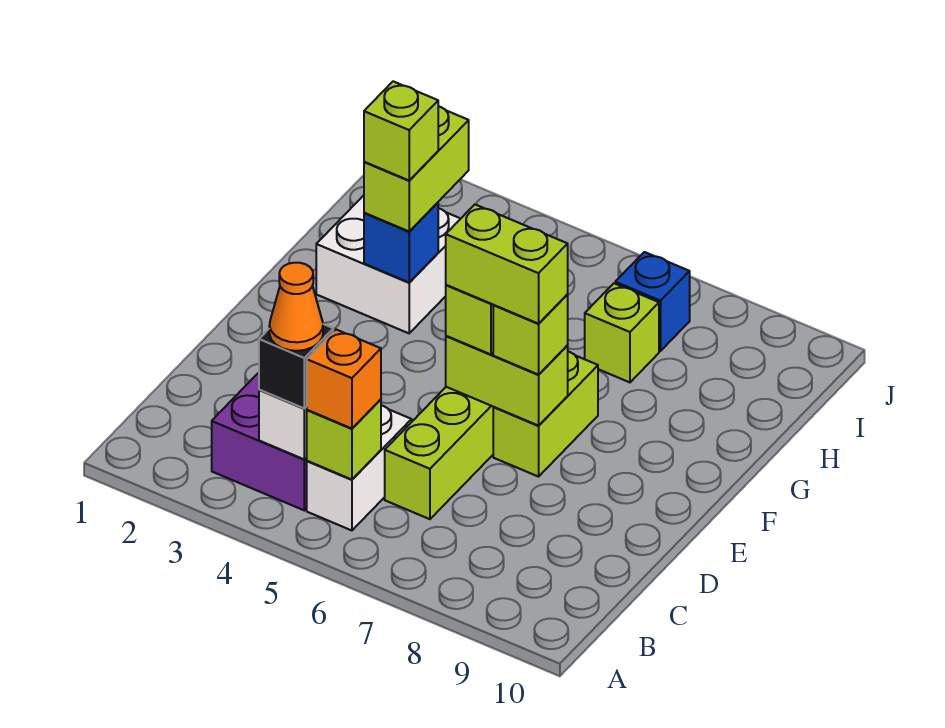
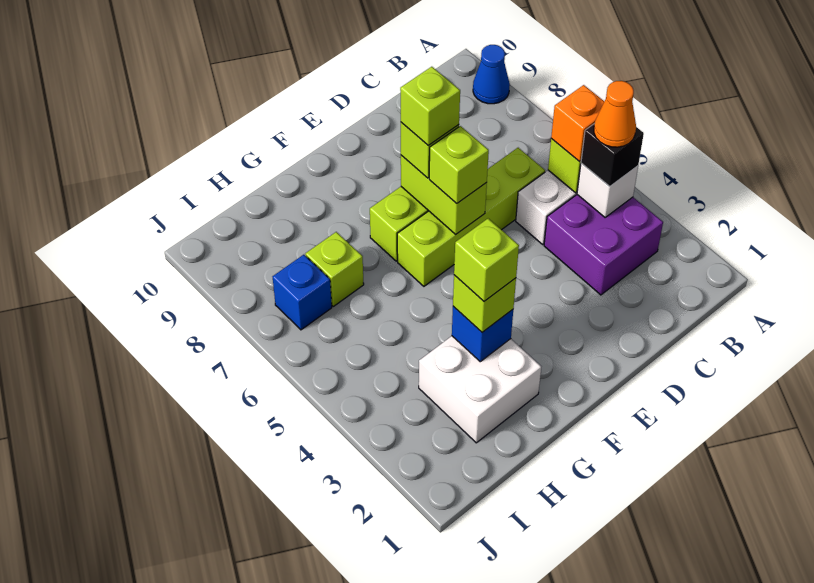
none -> blue cone A9 level 1
lime brick E6:E7 level 4 -> lime brick E7 level 4
lime brick G3:H3 level 3 -> lime brick G3 level 3

